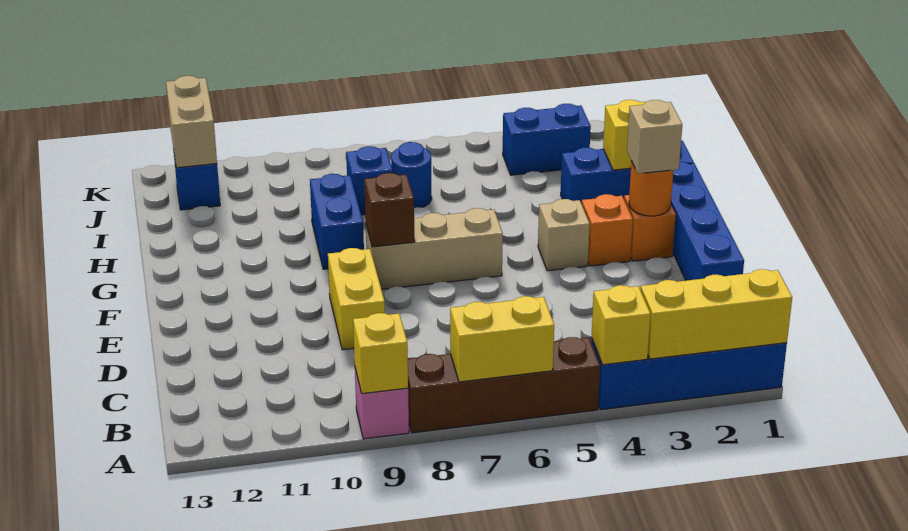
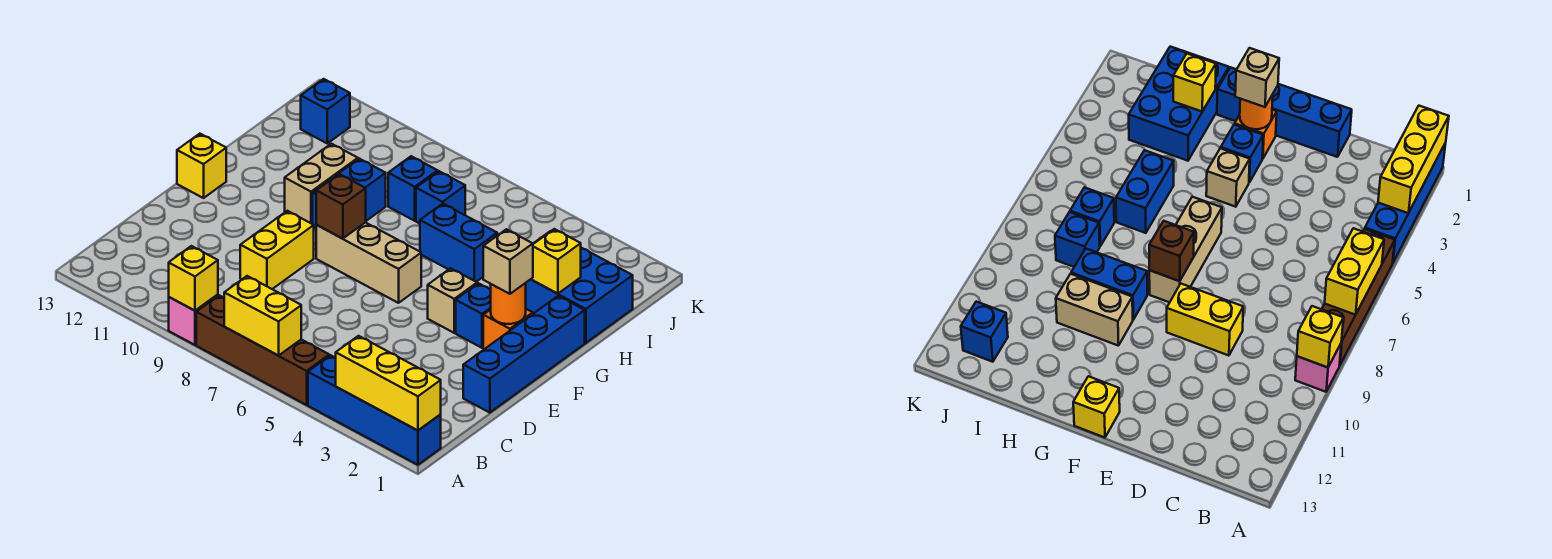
yellow brick A4 level 2 -> yellow brick F13 level 1
orange brick F3 level 1 -> blue brick F3 level 1
blue brick H1:H3 level 1 -> blue brick H1:I3 level 1
blue round brick I7 level 1 -> blue brick I7 level 1
blue brick J3:J4 level 1 -> blue brick H5:H6 level 1
tan brick J12:K12 level 2 -> tan brick G10:H10 level 1

